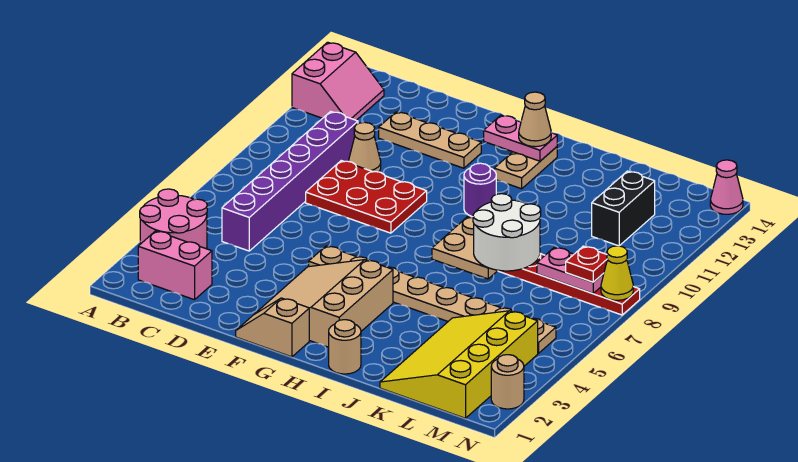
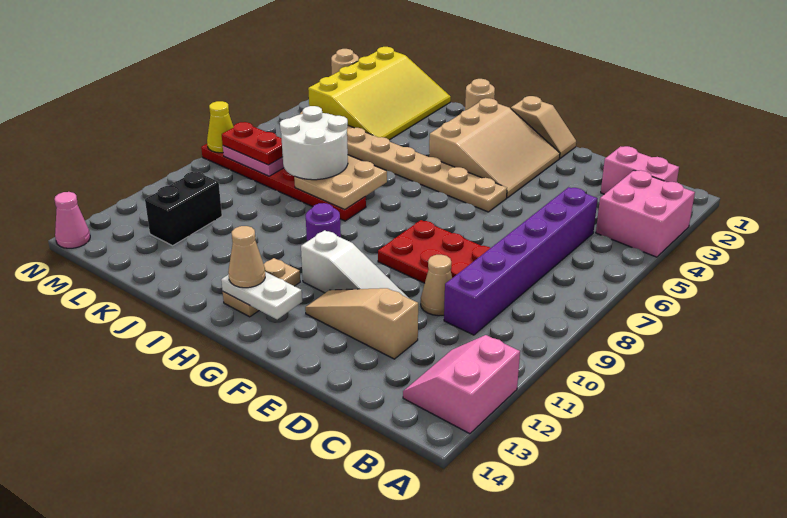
pink round brick A3:B4 level 1 -> pink brick A3:B4 level 1
tan plate D12:F12 level 1 -> tan slope D12:F12 level 1 top D
none -> white slope E11:G11 level 1 top G
pink plate G13:H13 level 2 -> white plate G13:H13 level 2
red plate M8 level 3 -> red plate L8:M8 level 3

